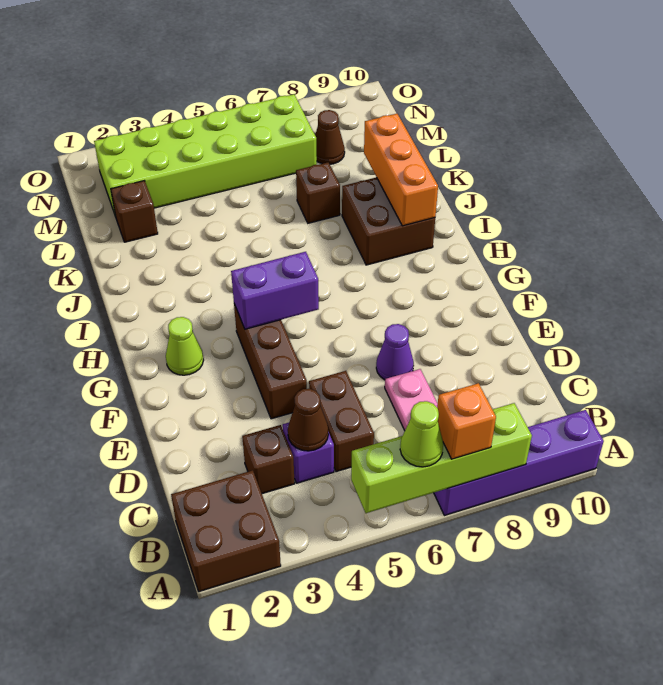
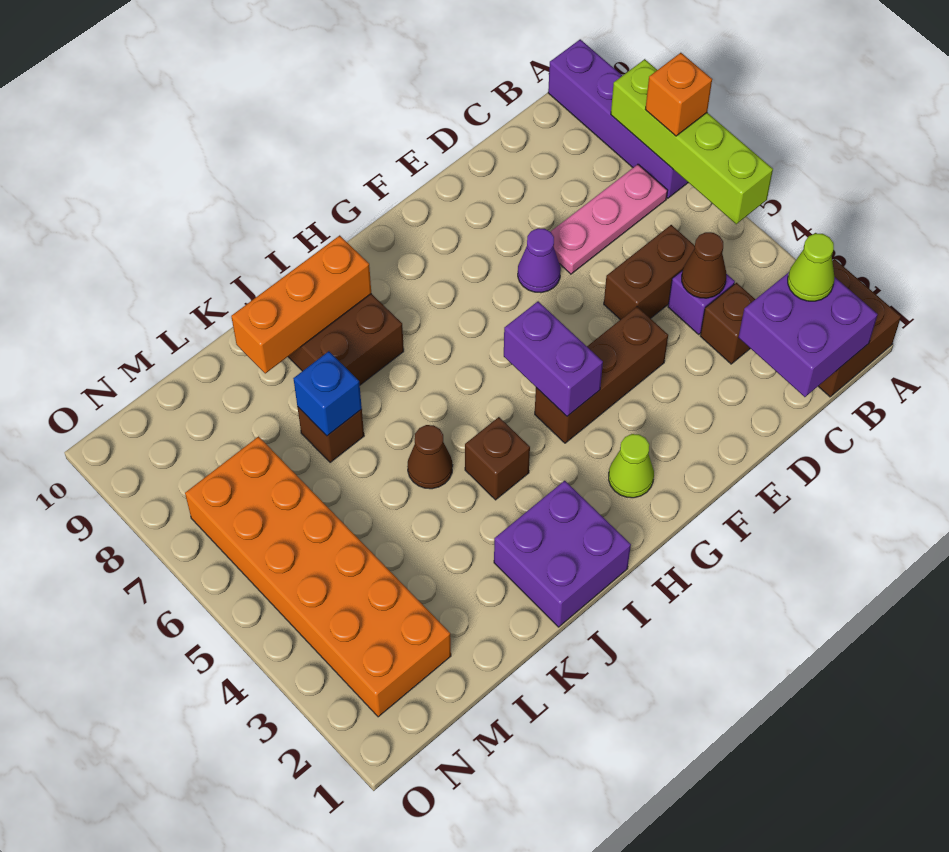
lime cone A6 level 3 -> lime cone B2 level 3
none -> purple brick B1:C2 level 2
none -> purple brick I1:J2 level 1
none -> blue brick K7 level 2
brown brick L2 level 1 -> brown brick I4 level 1
lime brick M2:N7 level 1 -> orange brick M2:N7 level 1
brown cone M8 level 1 -> brown cone J5 level 1

